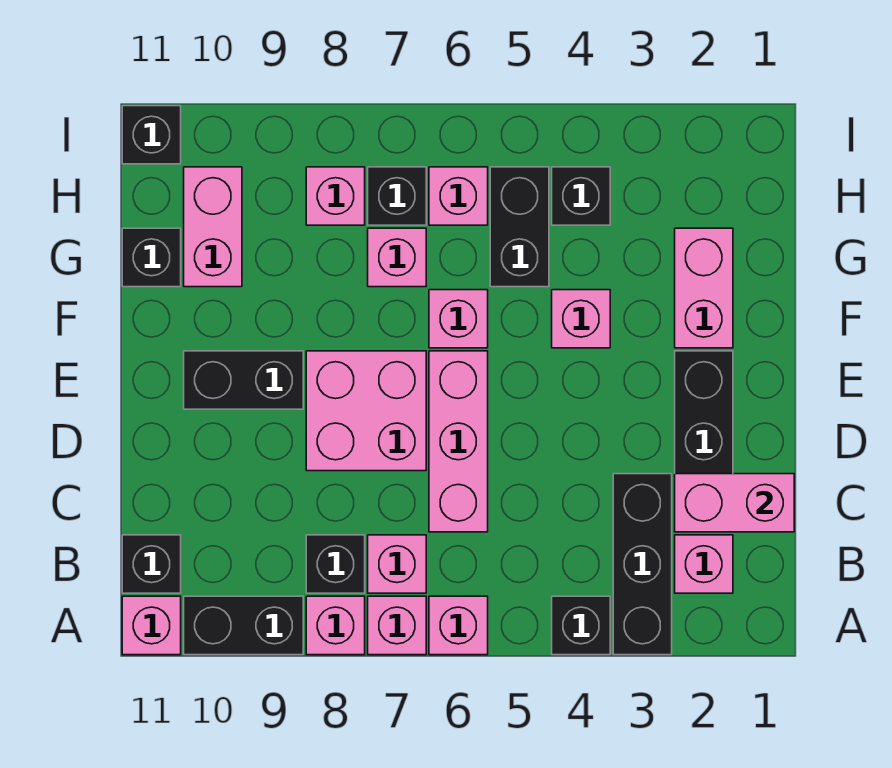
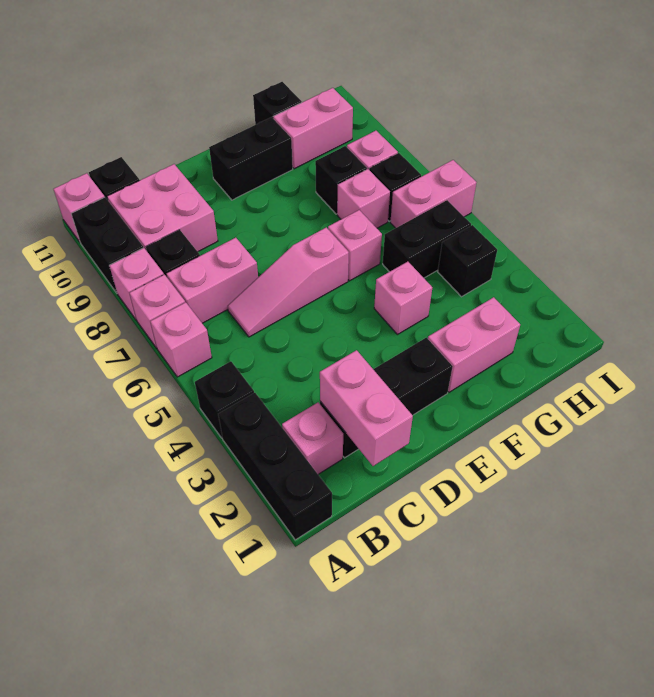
black brick A3:C3 level 1 -> black brick A1:A3 level 1
pink brick B7 level 1 -> pink brick B7:C7 level 1
pink brick C6:E6 level 1 -> pink slope C6:E6 level 1 top E
pink brick D7:E8 level 1 -> pink brick B9:C10 level 1
black brick E9:E10 level 1 -> black brick E10:F10 level 1
pink brick H6 level 1 -> pink brick H6:I6 level 1
black brick I11 level 1 -> black brick G8 level 1

